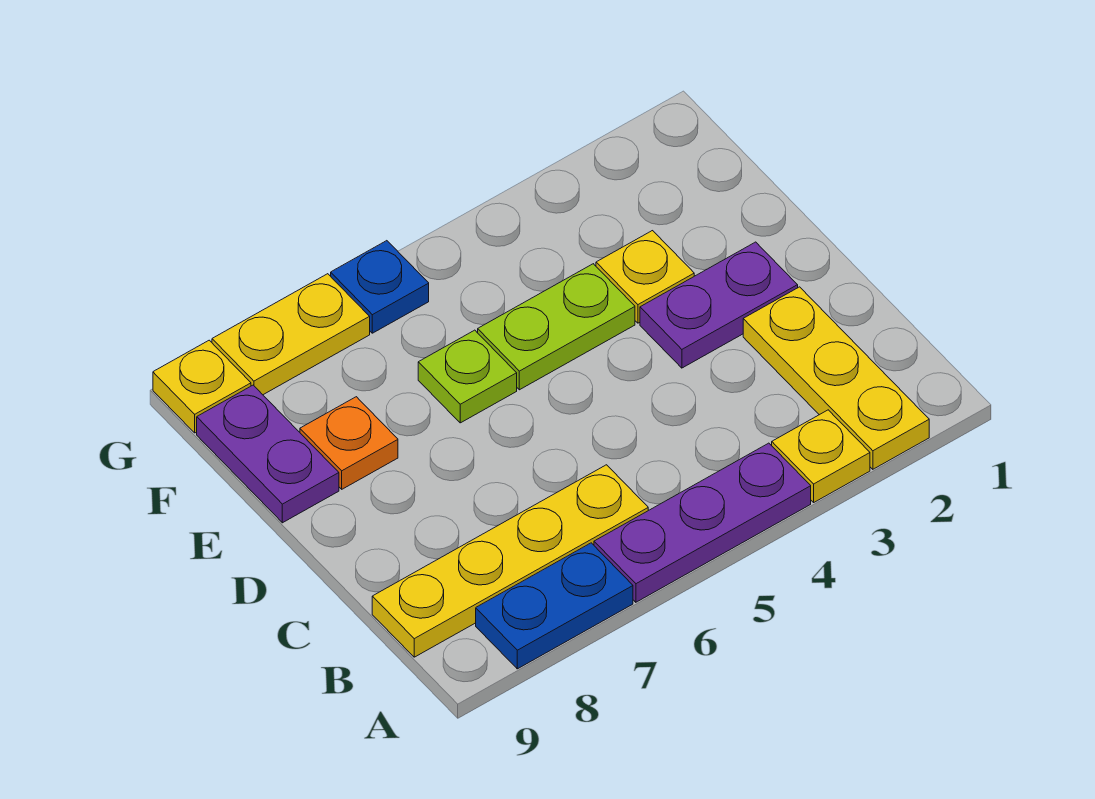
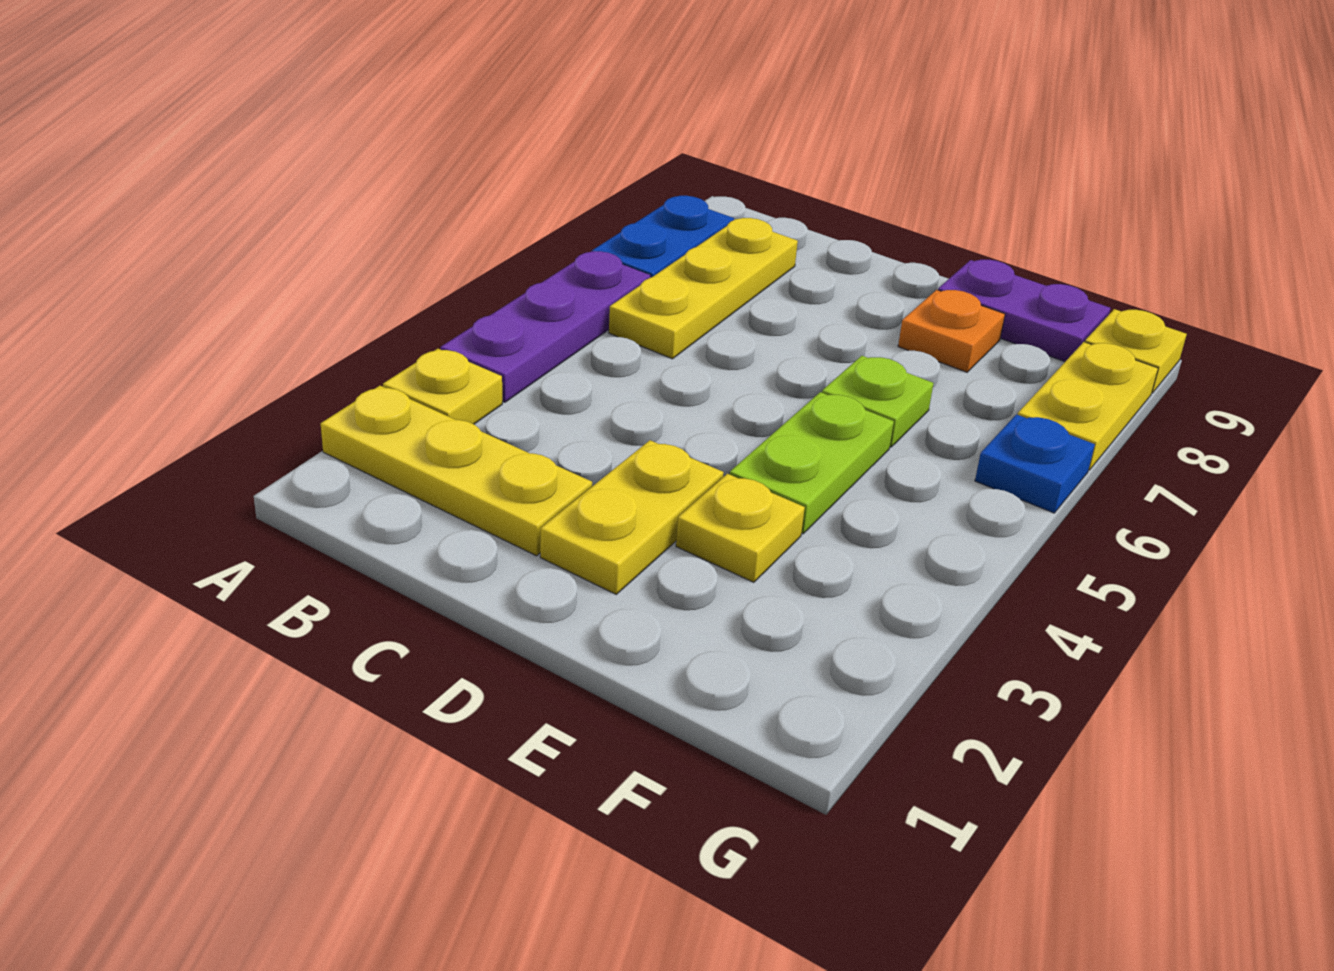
yellow plate B6:B9 level 1 -> yellow plate B6:B8 level 1
purple plate D2:D3 level 1 -> yellow plate D2:D3 level 1

